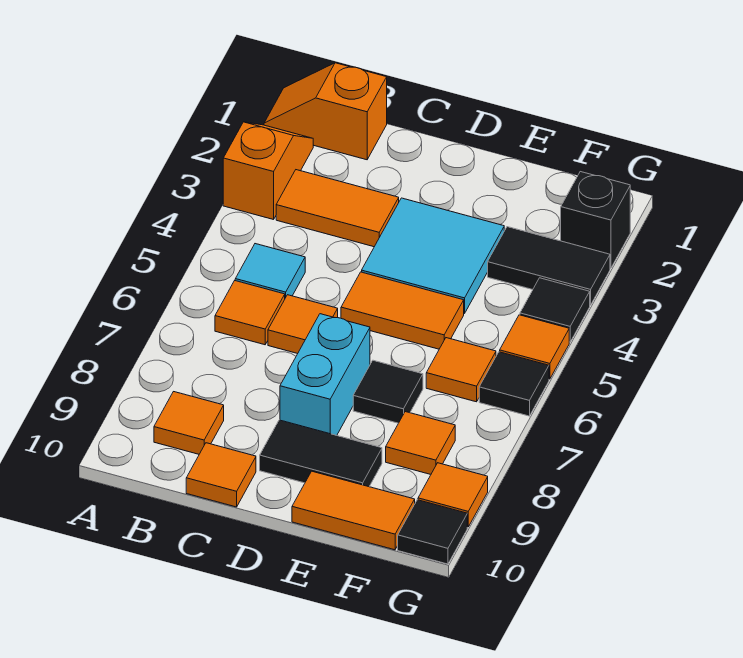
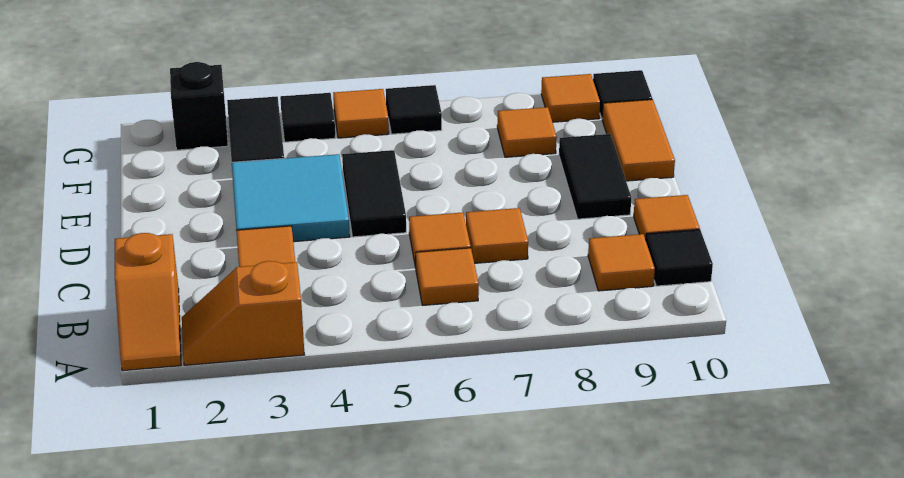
cyan tile B5 level 1 -> none
orange tile D5:E5 level 1 -> black tile D5:E5 level 1
cyan brick D7:D8 level 1 -> none
black tile E7 level 1 -> black tile B10 level 1
orange tile F6 level 1 -> orange tile C7 level 1

